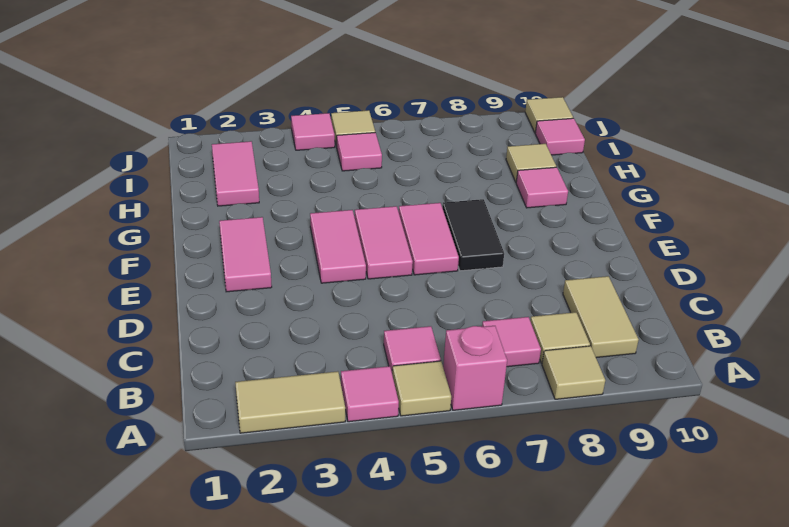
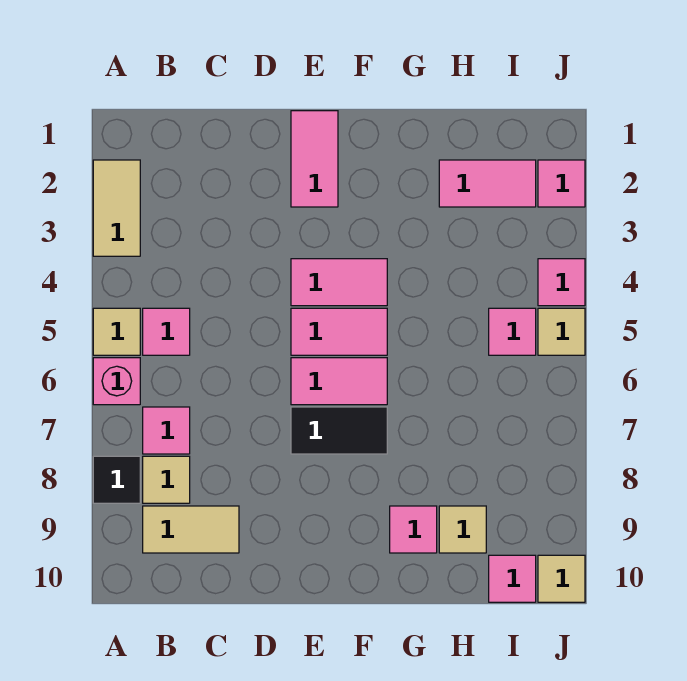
pink tile A4 level 1 -> pink tile J2 level 1
tan tile A8 level 1 -> black tile A8 level 1
pink tile E2:F2 level 1 -> pink tile E1:E2 level 1

